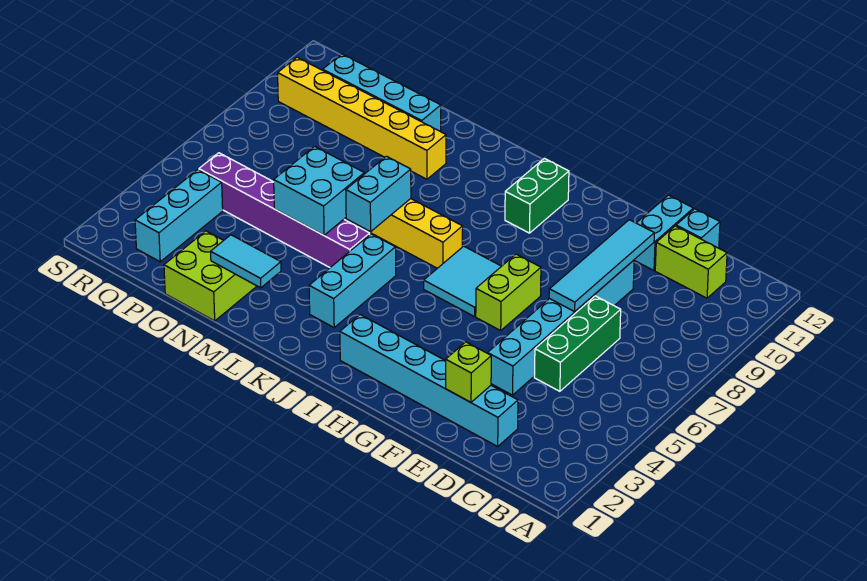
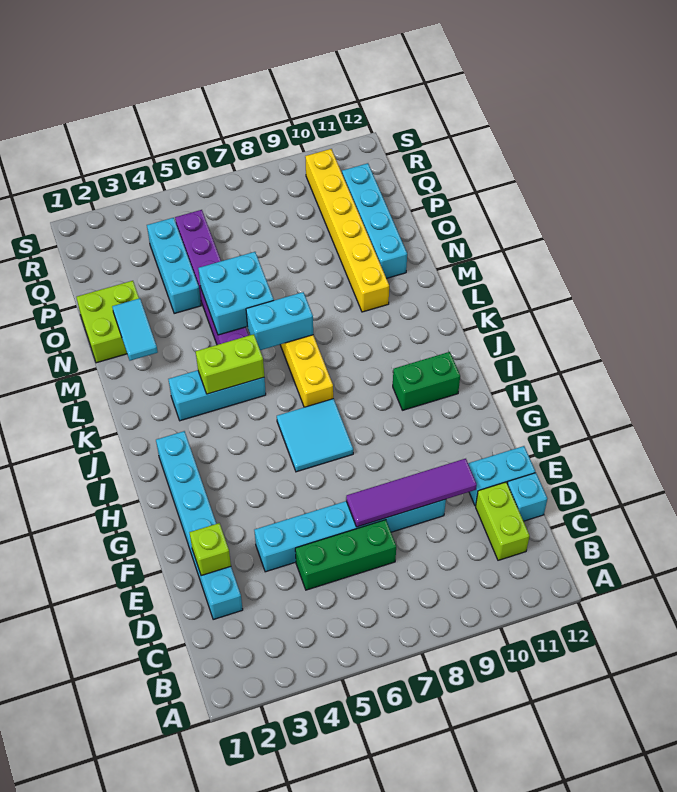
cyan tile E7:E10 level 2 -> purple tile E7:E10 level 2
lime brick G6:G7 level 1 -> lime brick K4:K5 level 2
cyan brick Q2:Q4 level 1 -> cyan brick O4:Q4 level 1

